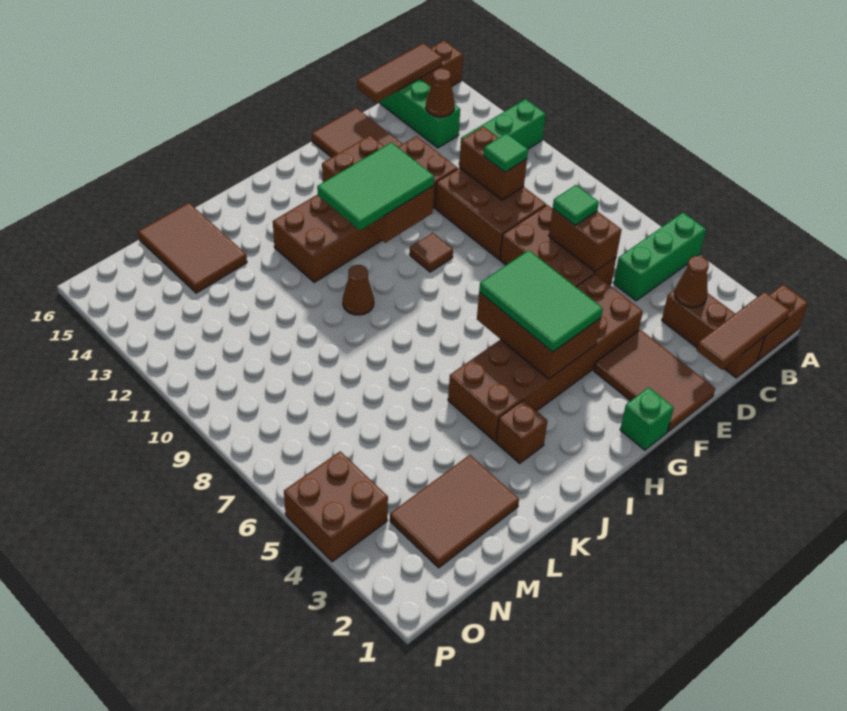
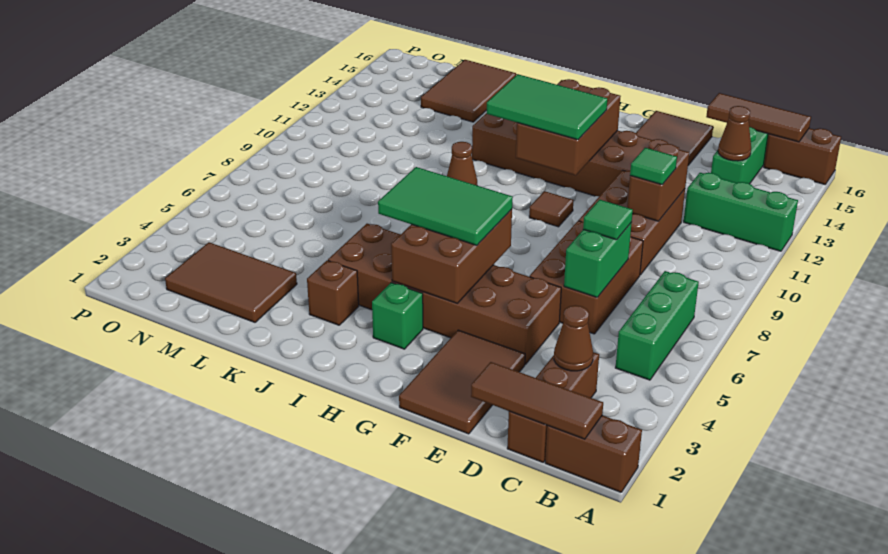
green brick A5:C5 level 1 -> green brick B5:B7 level 1
brown brick D6:D7 level 2 -> green brick D6:D7 level 2
green brick G1 level 1 -> green brick H3 level 1
green tile G4:H6 level 3 -> green tile G5:I6 level 3
brown brick O4:P5 level 1 -> none

